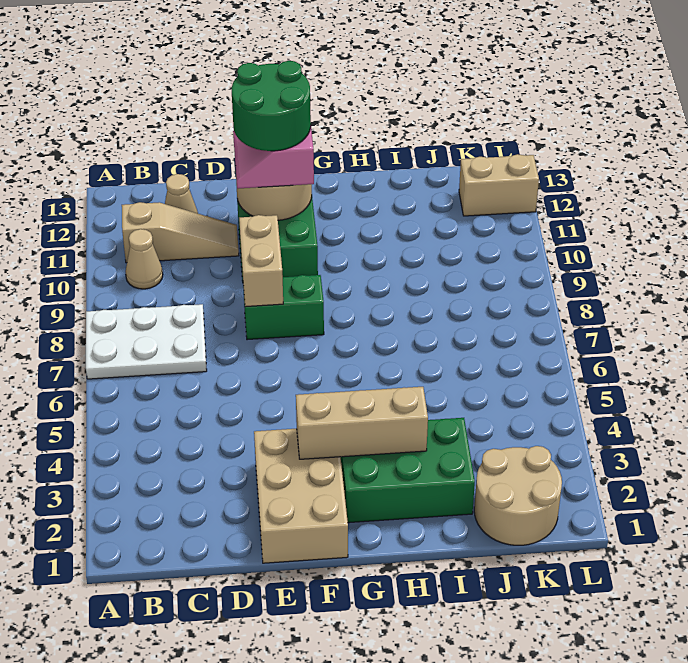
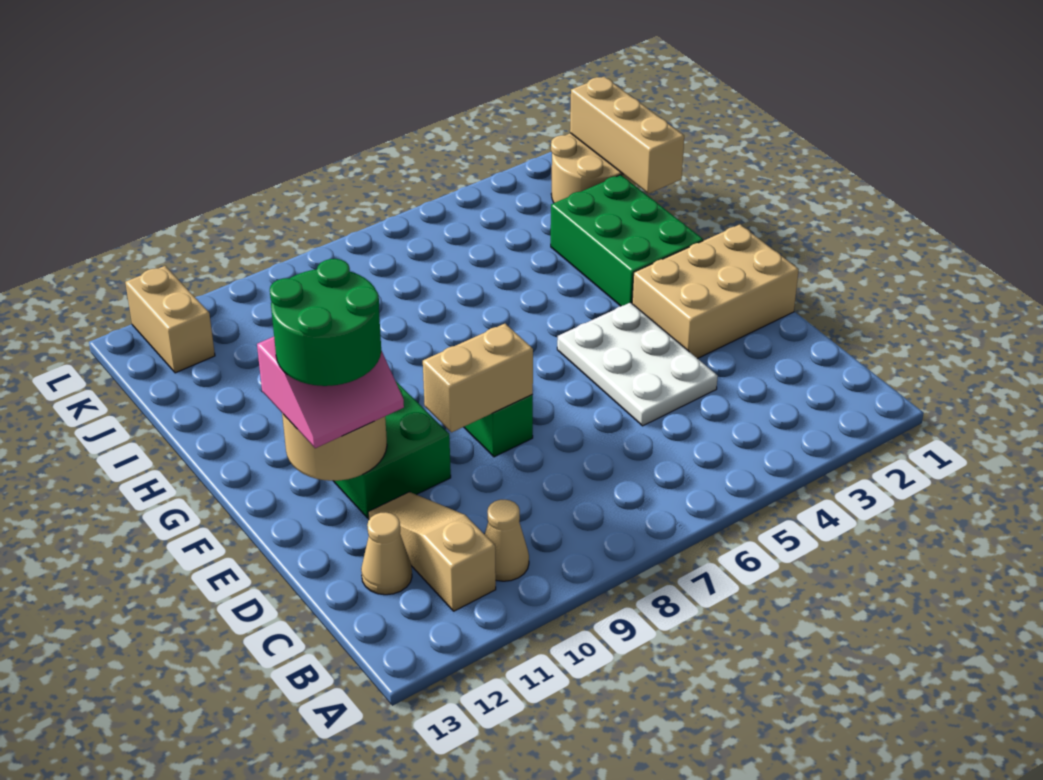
white plate A7:C8 level 1 -> white plate D4:F5 level 1
tan brick F3:H3 level 2 -> tan brick I1:K1 level 2

